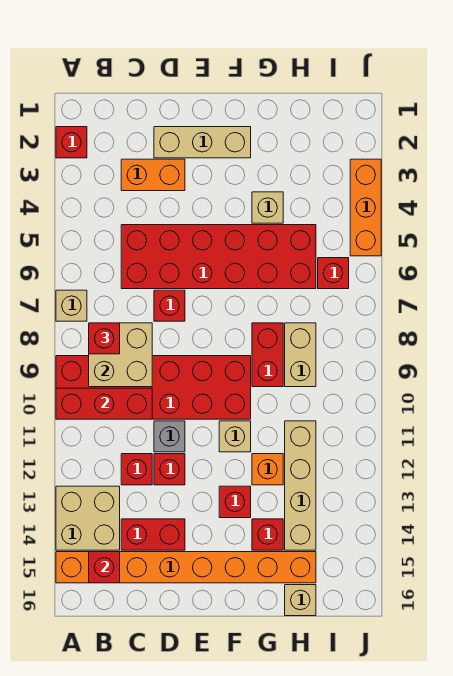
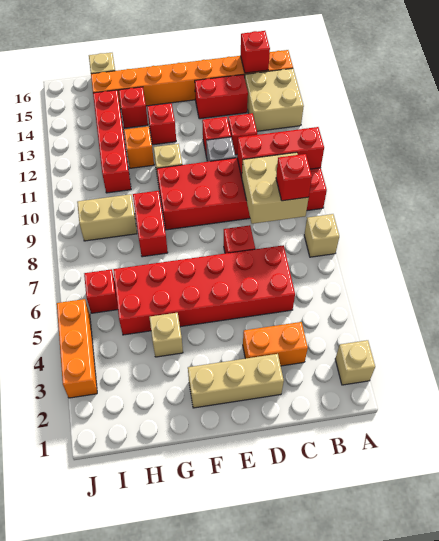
red brick A2 level 1 -> tan brick A2 level 1
tan brick H8:H9 level 1 -> tan brick H9:I9 level 1
tan brick H11:H14 level 1 -> red brick H11:H14 level 1

